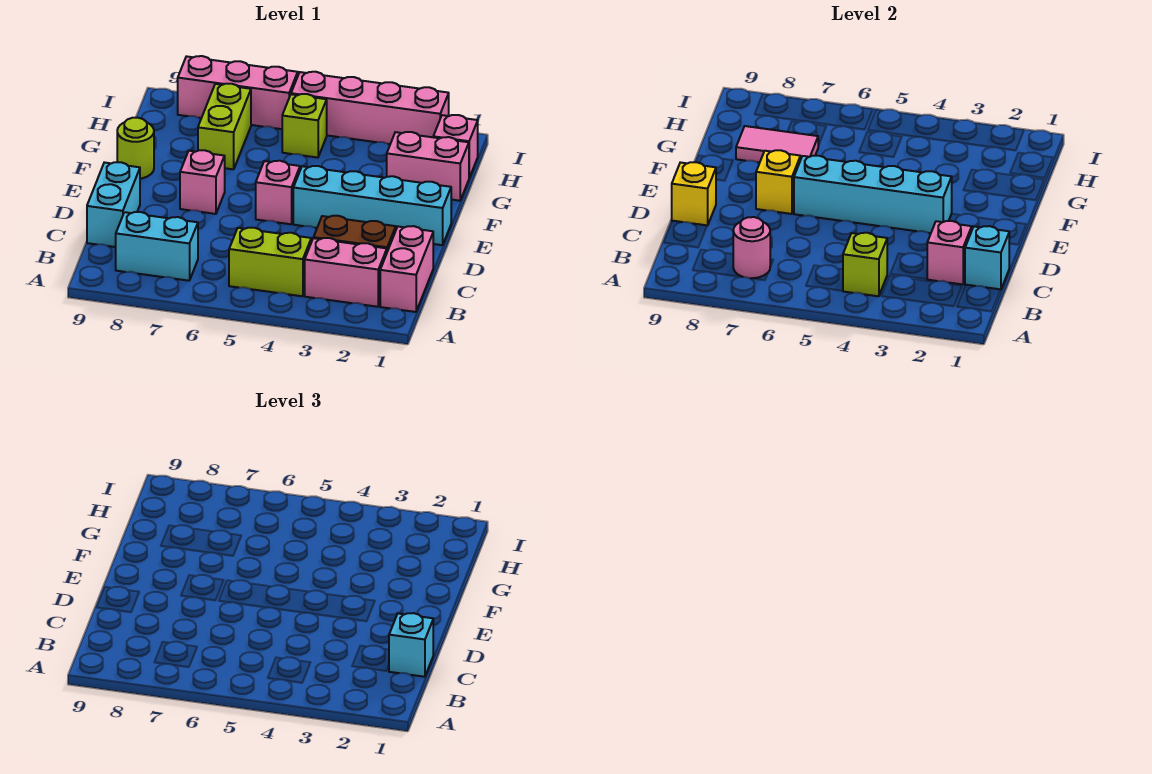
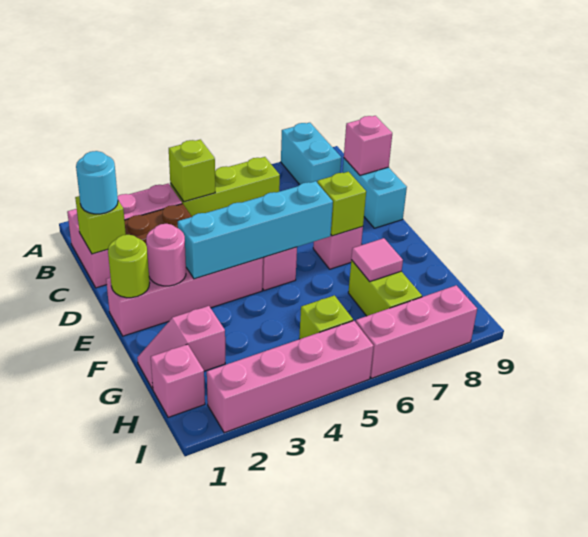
lime brick B4:B5 level 1 -> lime brick B4:B6 level 1
cyan brick B7:B8 level 1 -> cyan brick A8:B8 level 1
pink round brick B7 level 2 -> pink round brick E2 level 2
cyan brick C1 level 2 -> lime brick C1 level 2
cyan brick C1 level 3 -> cyan round brick C1 level 3
pink brick C2 level 2 -> pink brick C9 level 2
yellow brick D9 level 2 -> none
cyan brick E1:E4 level 1 -> pink brick E1:E4 level 1
yellow brick E7 level 2 -> lime brick E7 level 2
lime round brick F9 level 1 -> lime round brick E1 level 2
pink brick G1:G2 level 1 -> pink slope G1:G2 level 1 top 2
pink tile G7:G8 level 2 -> pink tile G7 level 2

